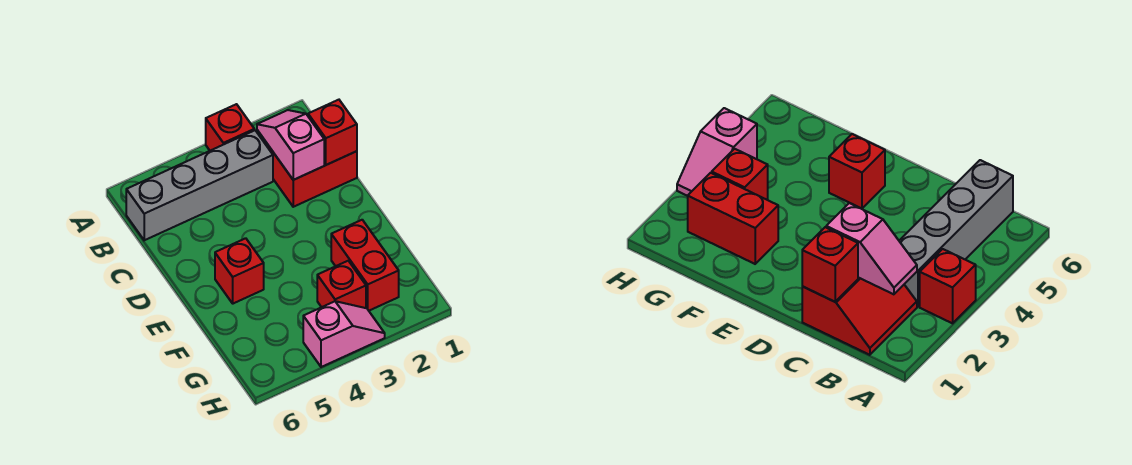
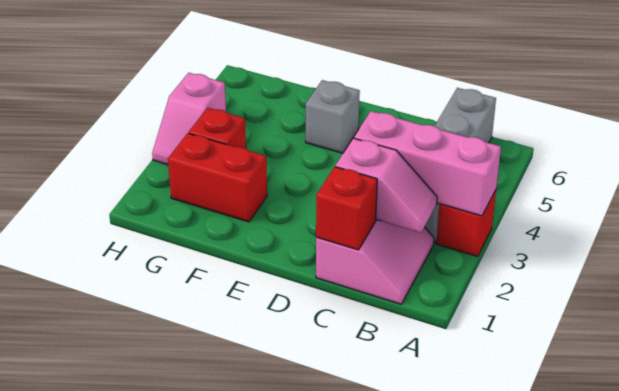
none -> pink brick A3:C3 level 2
red slope B1:C2 level 1 top C -> pink slope B1:C2 level 1 top C
red brick E5 level 1 -> grey brick E5 level 1

